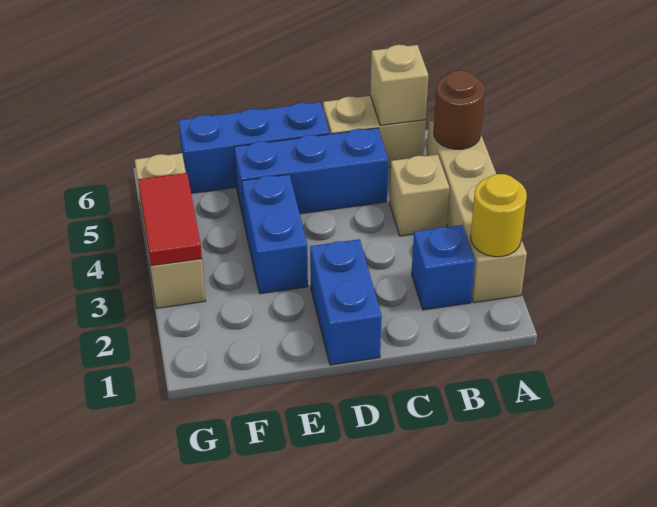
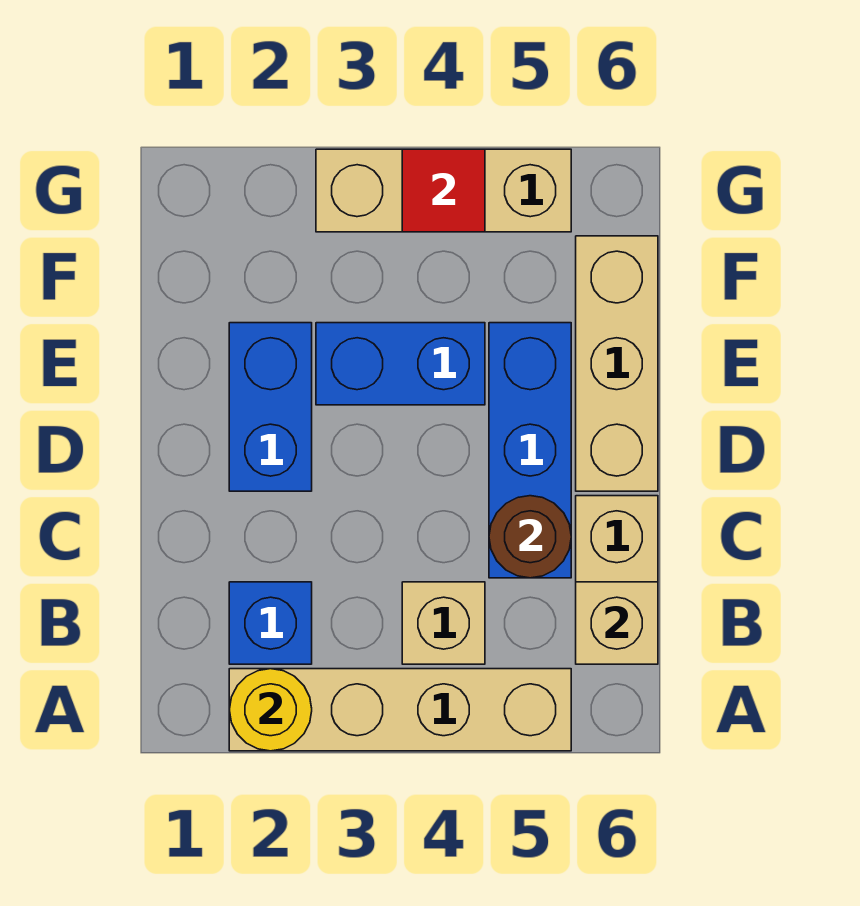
brown round brick A5 level 2 -> brown round brick C5 level 2
blue brick D1:D2 level 1 -> blue brick D2:E2 level 1
blue brick D6:F6 level 1 -> tan brick D6:F6 level 1
red tile G3:G4 level 2 -> red tile G4 level 2

